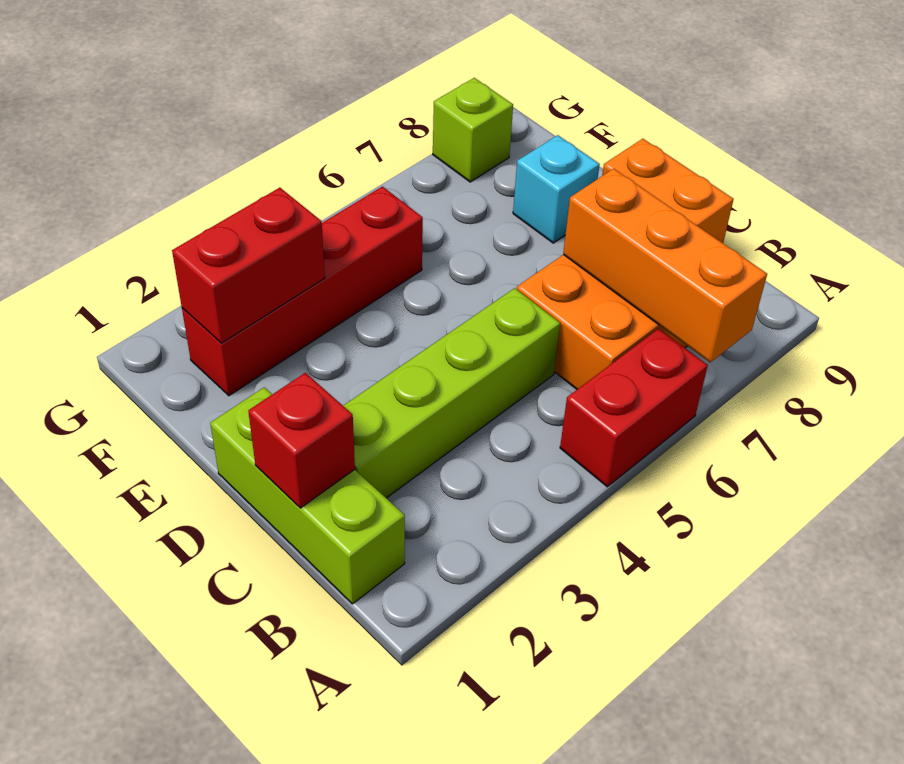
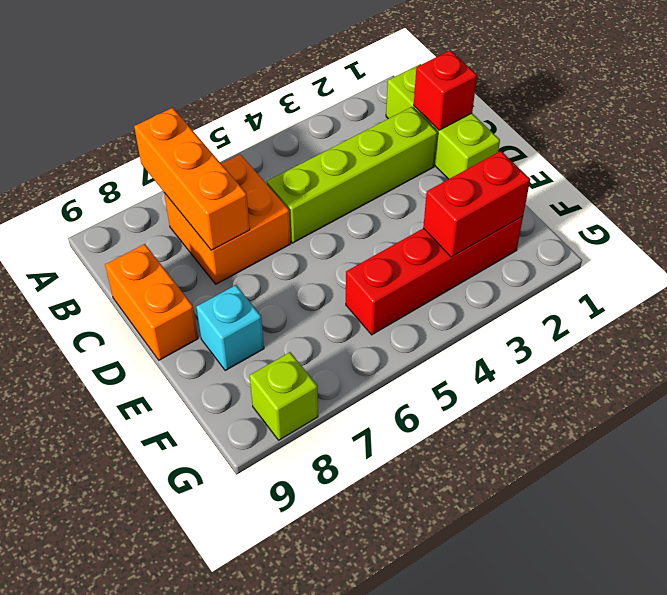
red brick A5:A6 level 1 -> none

